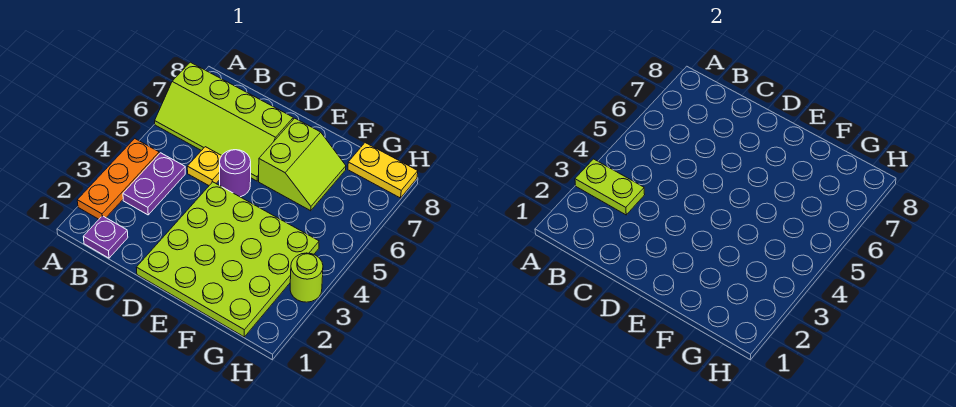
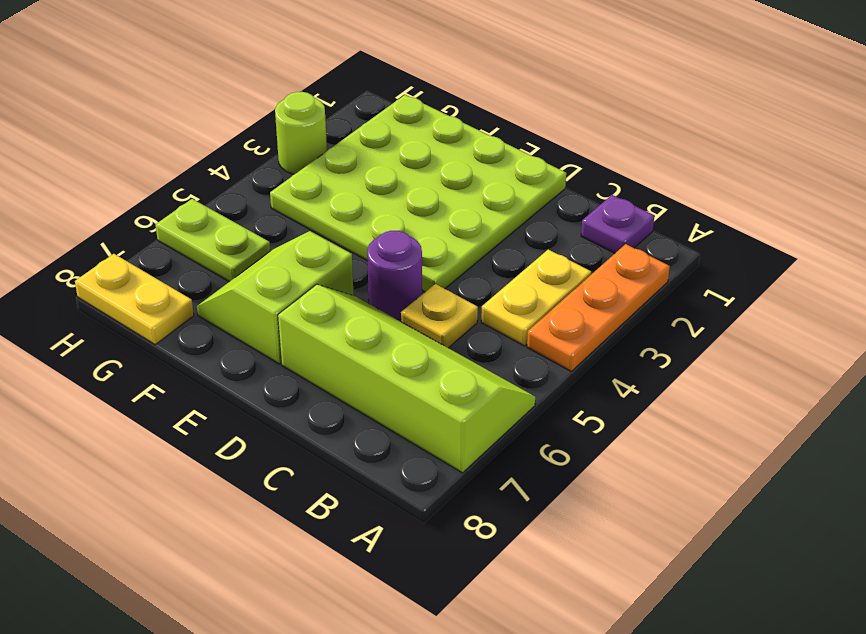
lime plate A3:B3 level 2 -> lime plate G6:H6 level 1
purple plate B3:B4 level 1 -> yellow plate B3:B4 level 1

